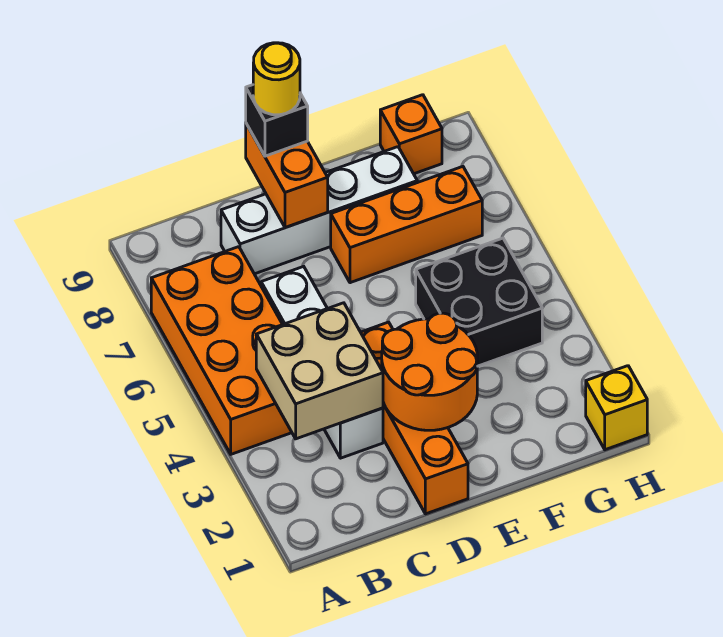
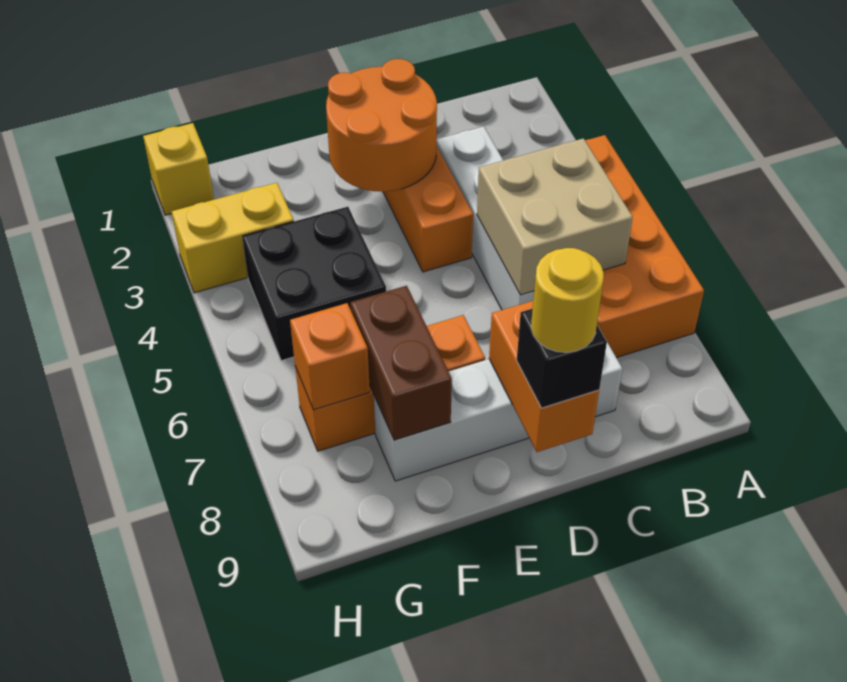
tan brick B3:C4 level 2 -> tan brick B5:C6 level 2
none -> brown brick F7:F8 level 2
none -> yellow brick G3:H3 level 1
orange brick G9 level 1 -> orange brick G7 level 2

